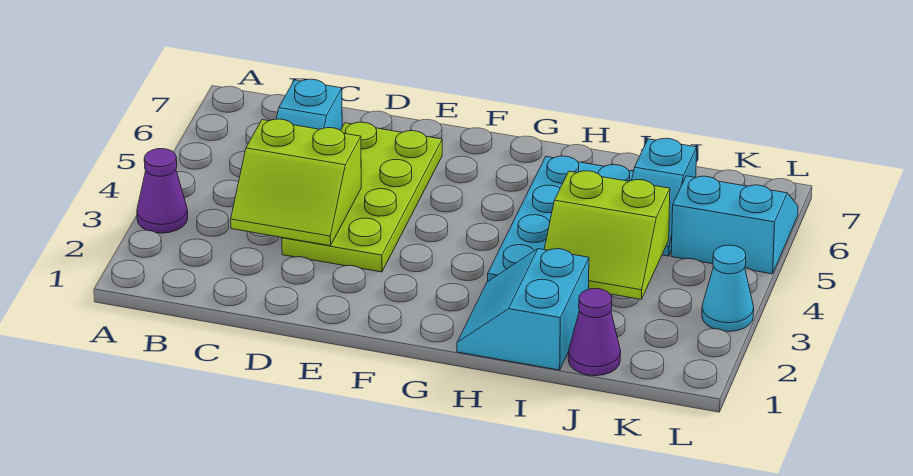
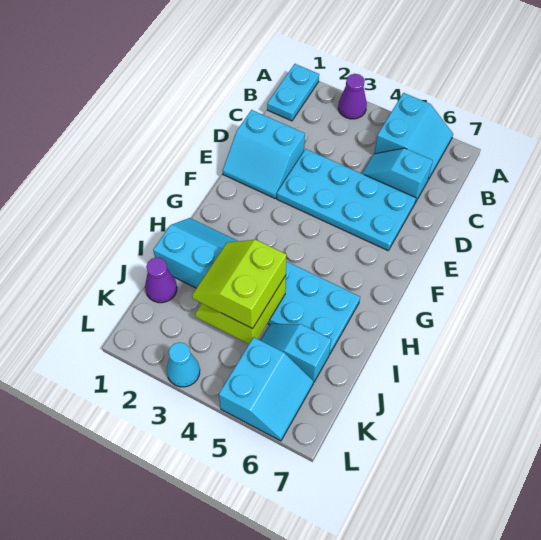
none -> cyan plate A1:B1 level 1
none -> cyan slope A5:B6 level 1 top 5
lime slope C3:D4 level 2 top 4 -> lime slope I3:J4 level 3 top 4
none -> cyan slope D1:E2 level 1 top D
lime plate D3:E6 level 1 -> cyan plate D3:E6 level 1

